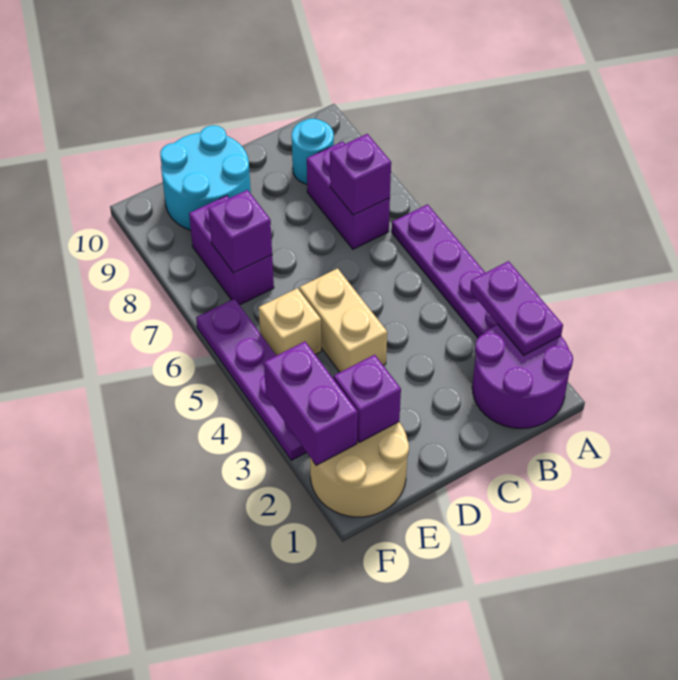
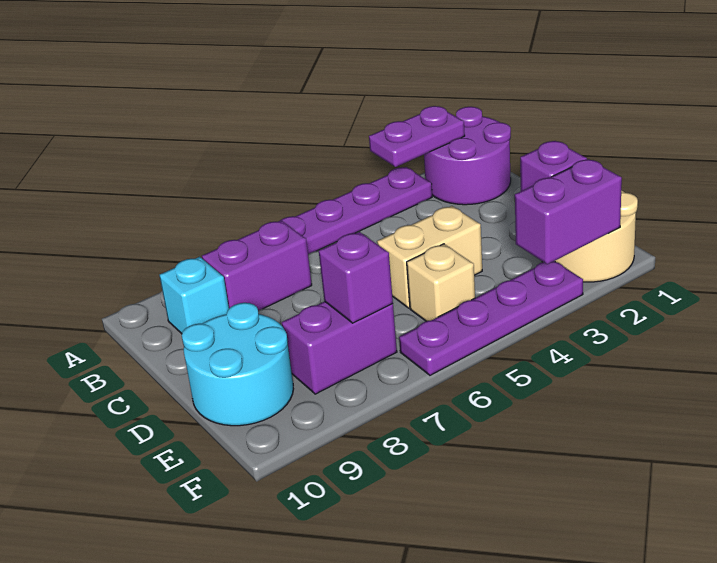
purple brick B7 level 2 -> none
cyan round brick B9 level 1 -> cyan brick B9 level 1

